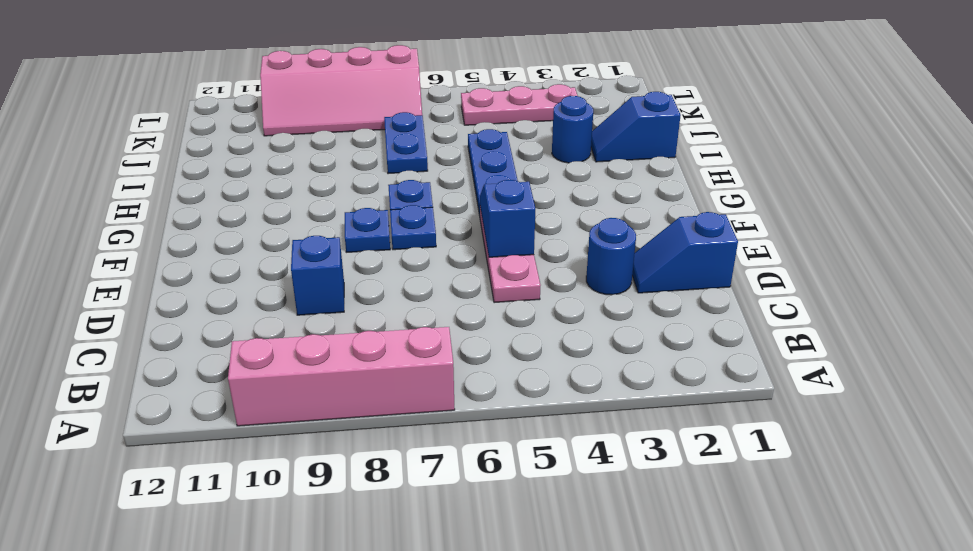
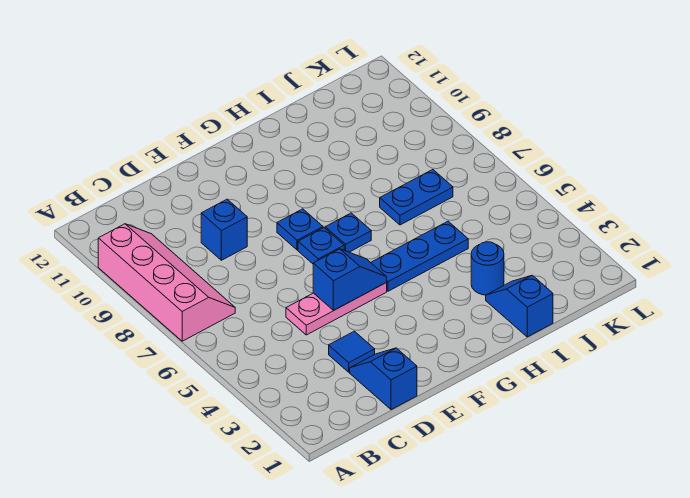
blue round brick D3 level 1 -> blue tile D3 level 1
pink plate K3:K5 level 1 -> none
pink slope K7:L10 level 1 top L -> none

